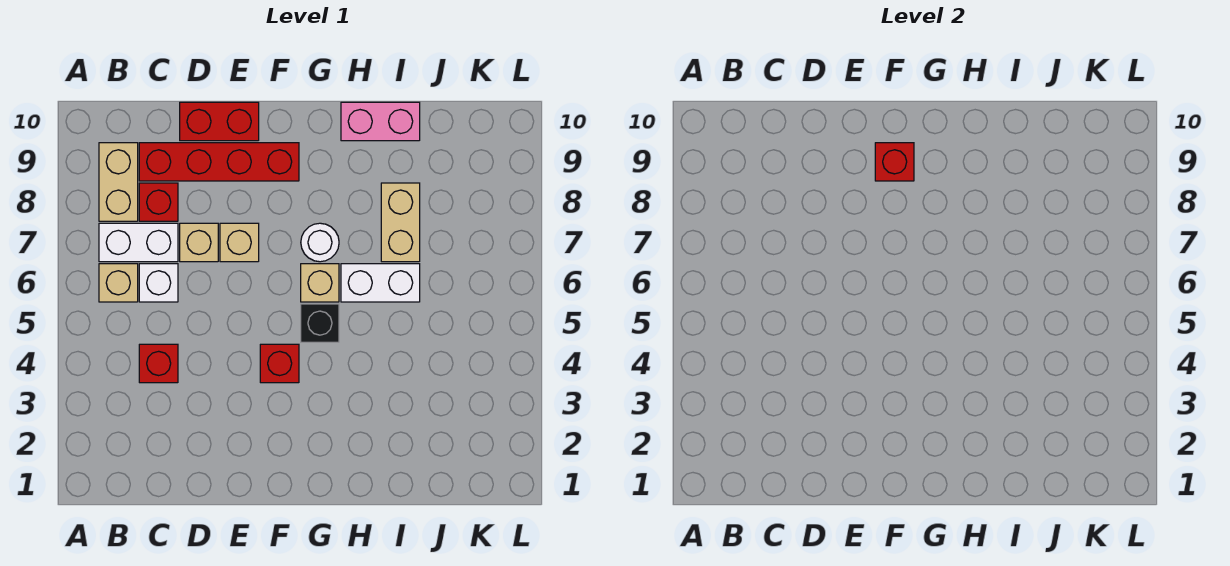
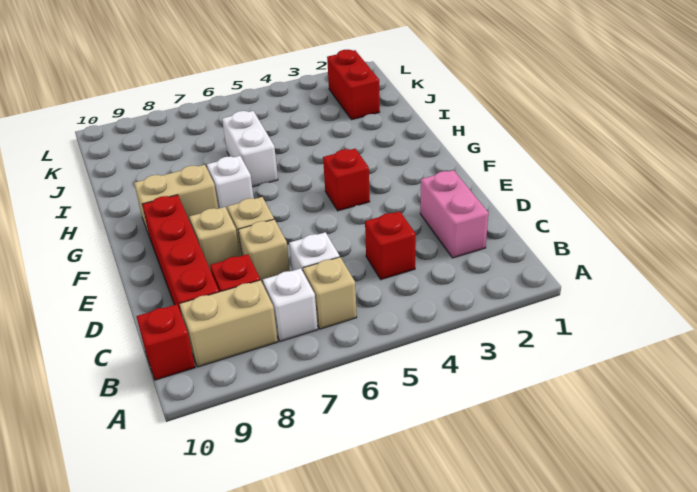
white brick B7:C7 level 1 -> white brick B7 level 1
red brick D10:E10 level 1 -> red brick J2:K2 level 1
red brick F9 level 2 -> red brick B10 level 1
black brick G5 level 1 -> none
tan brick G6 level 1 -> tan brick E8 level 1
white round brick G7 level 1 -> white brick G7 level 1
pink brick H10:I10 level 1 -> pink brick C2:D2 level 1
tan brick I7:I8 level 1 -> tan brick G8:G9 level 1

